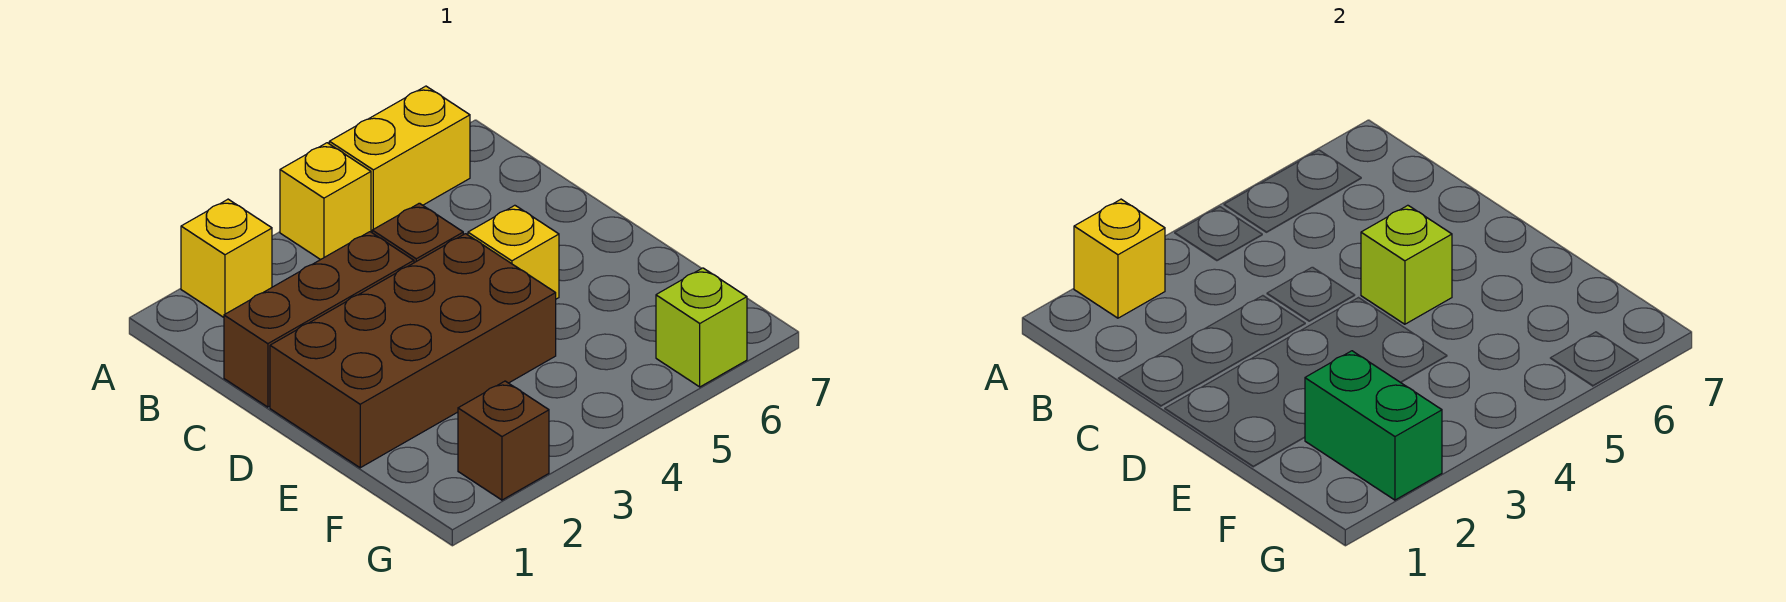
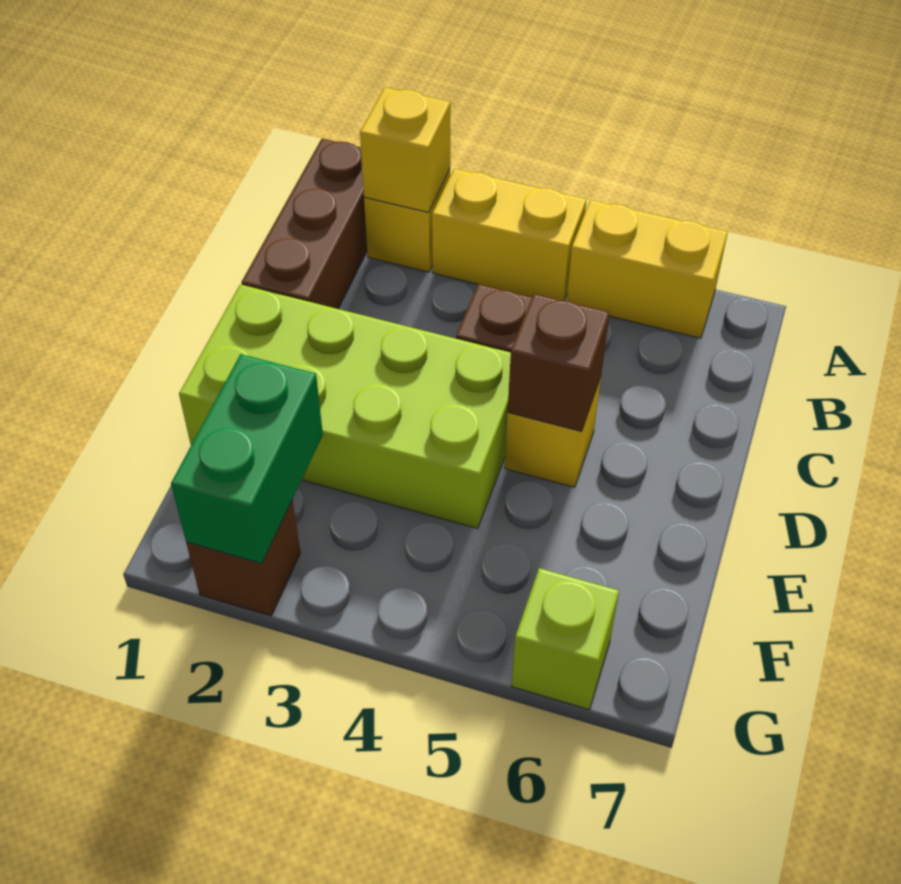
yellow brick A4 level 1 -> yellow brick A3:A4 level 1
brown brick C1:C3 level 1 -> brown brick A1:C1 level 1
brown brick D1:E4 level 1 -> lime brick D1:E4 level 1
lime brick D5 level 2 -> brown brick D5 level 2

